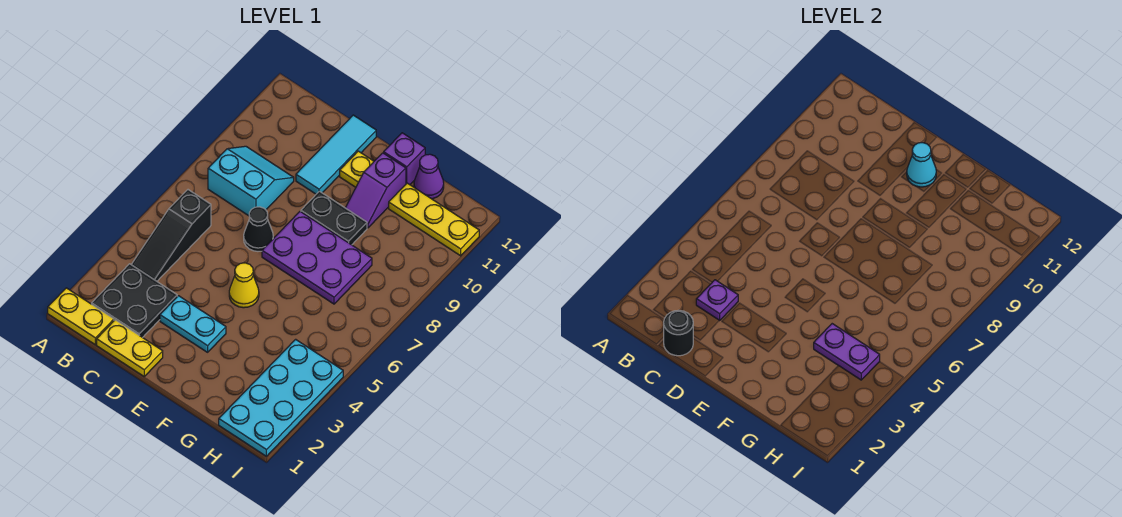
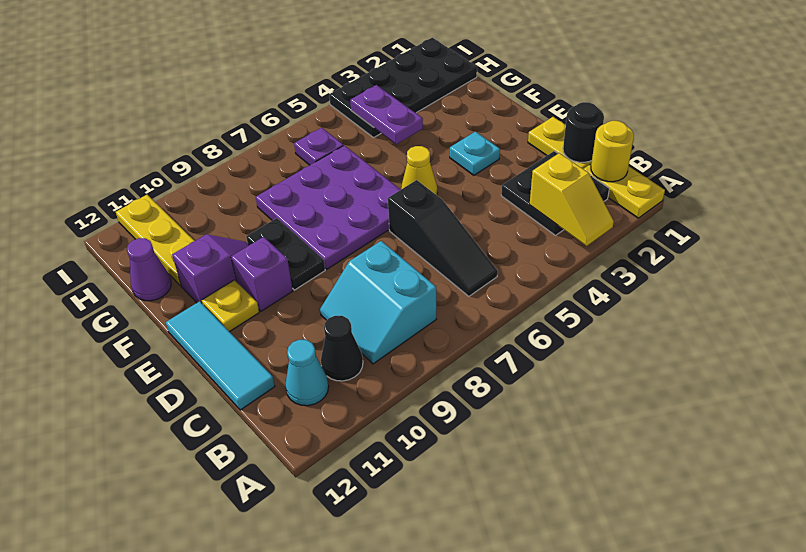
none -> yellow slope A3:B3 level 2 top B
none -> yellow round brick B1 level 2
black slope B4:B6 level 1 top 6 -> black slope B6:D6 level 1 top D
purple plate C3 level 2 -> purple plate H6 level 1
cyan plate D3:E3 level 1 -> cyan plate E3 level 1
black cone D7 level 1 -> black cone B10 level 1
cyan tile D10:D12 level 1 -> cyan tile C12:E12 level 1
purple plate E7:G8 level 1 -> purple plate E6:G8 level 1
cyan cone E11 level 2 -> cyan cone B11 level 1
purple brick F12 level 1 -> purple brick E10 level 1
cyan plate H1:I4 level 1 -> black plate H1:I4 level 1

